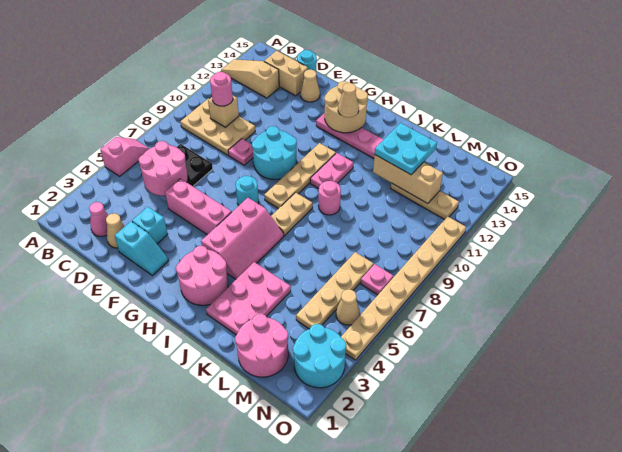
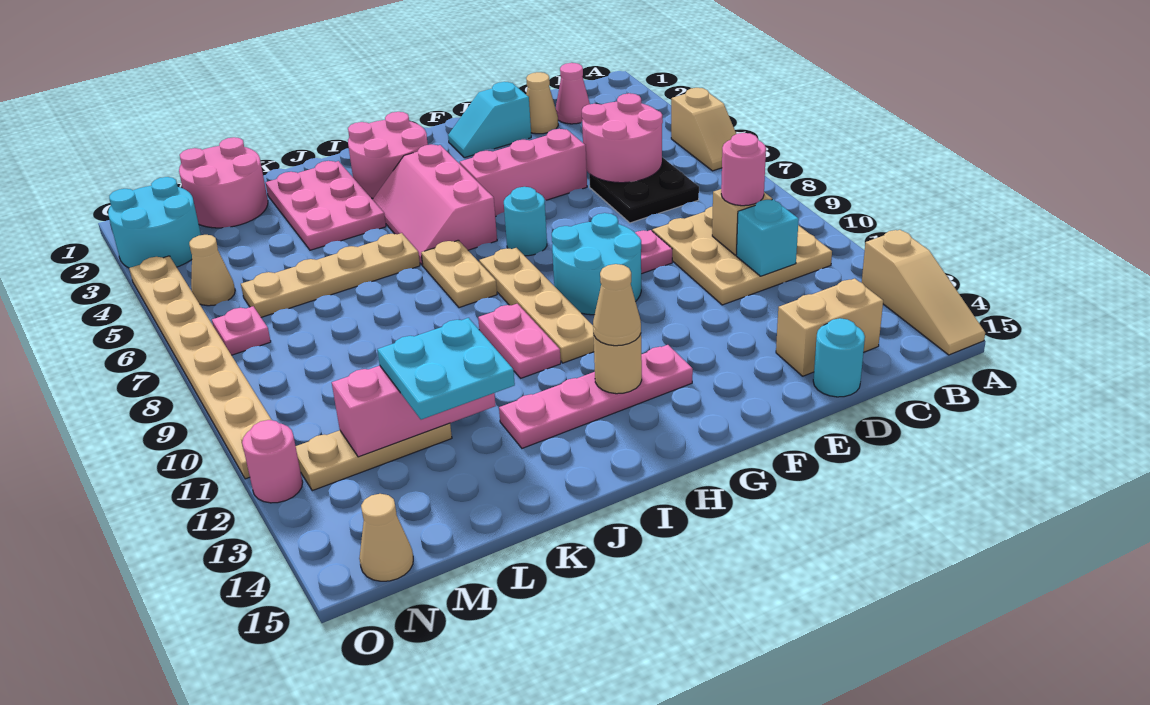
pink slope A5:A6 level 1 top 5 -> tan slope A5:A6 level 1 top 5
tan slope A13:C13 level 1 top C -> tan slope A13:A15 level 1 top 13
tan plate B9:D10 level 1 -> tan plate B9:D11 level 1
cyan brick E3 level 1 -> cyan brick C11 level 2
tan cone E14 level 1 -> tan cone N15 level 1
tan round brick G13:H14 level 2 -> tan round brick H13 level 2
pink round brick J9 level 1 -> pink round brick O12 level 1
tan brick K12:M12 level 2 -> pink brick K12:M12 level 2
tan plate M4:M7 level 1 -> tan plate J6:M6 level 1

